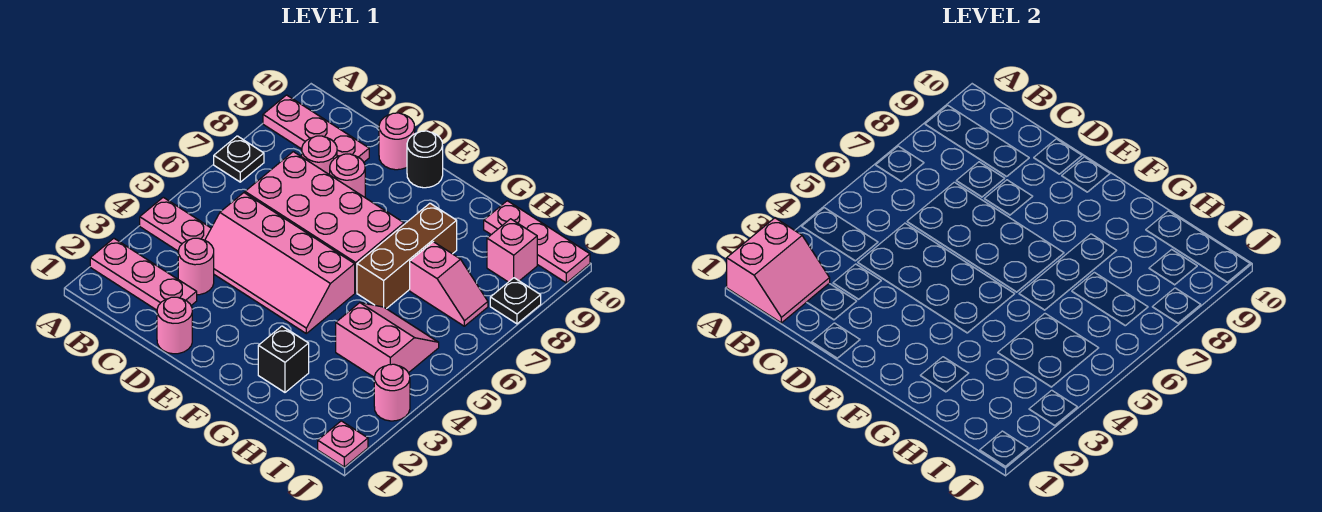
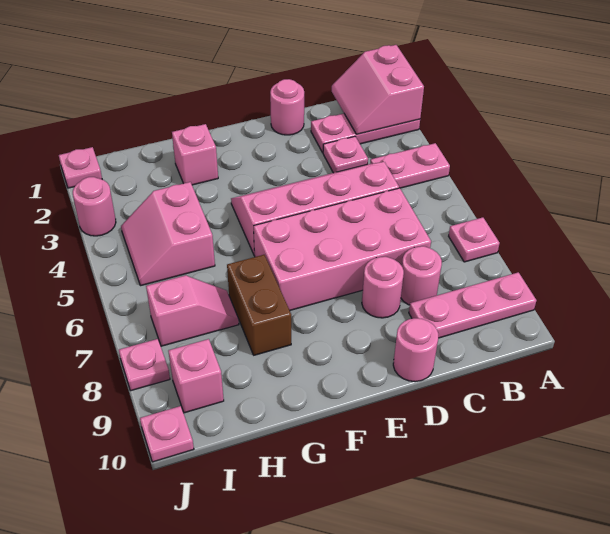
black plate A7 level 1 -> pink plate A7 level 1
pink round brick C3 level 1 -> pink plate C3 level 1
black round brick E10 level 1 -> none
black brick G2 level 1 -> pink brick G2 level 1
brown brick G6:G8 level 1 -> brown brick G7:G8 level 1
pink slope H4:I5 level 1 top 4 -> pink slope H4:I5 level 1 top H
pink slope H7:I7 level 1 top H -> pink slope H7:I7 level 1 top I
pink plate H10:J10 level 1 -> pink plate J10 level 1
black plate J8 level 1 -> pink plate J8 level 1

